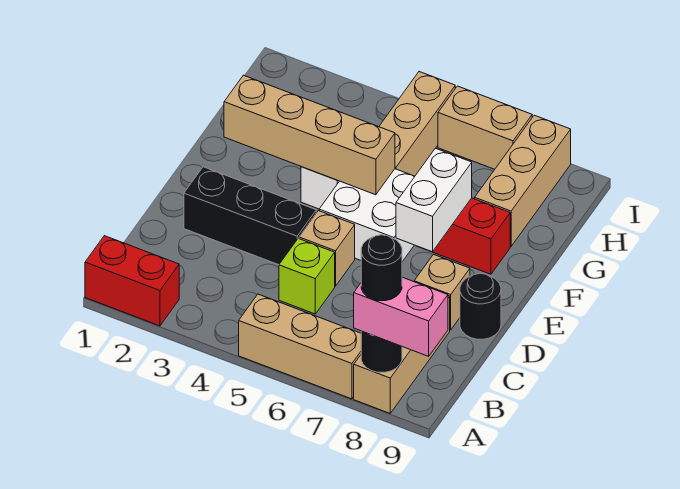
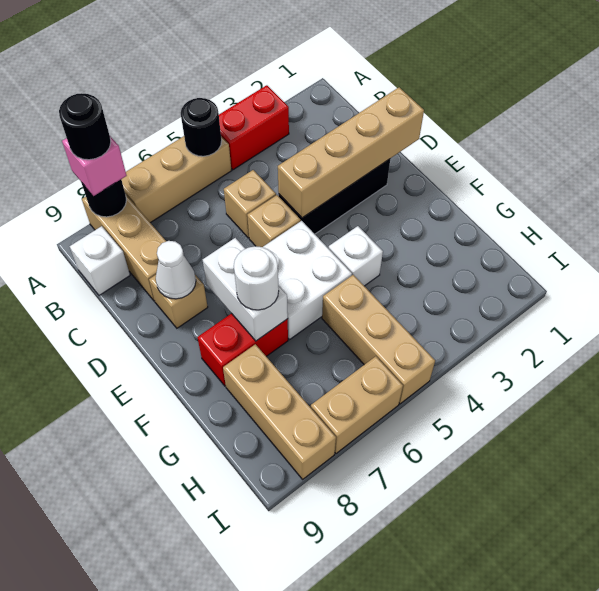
red brick A1:A2 level 1 -> red brick A3:A4 level 1
pink brick A8:A9 level 3 -> pink brick A8 level 3
none -> white brick B9 level 1
lime brick C5 level 1 -> tan brick C5 level 1
none -> white cone D8 level 2
black round brick D9 level 1 -> black round brick A5 level 2
tan brick F2:F5 level 2 -> tan brick D1:D4 level 2
none -> white round brick F7 level 3

